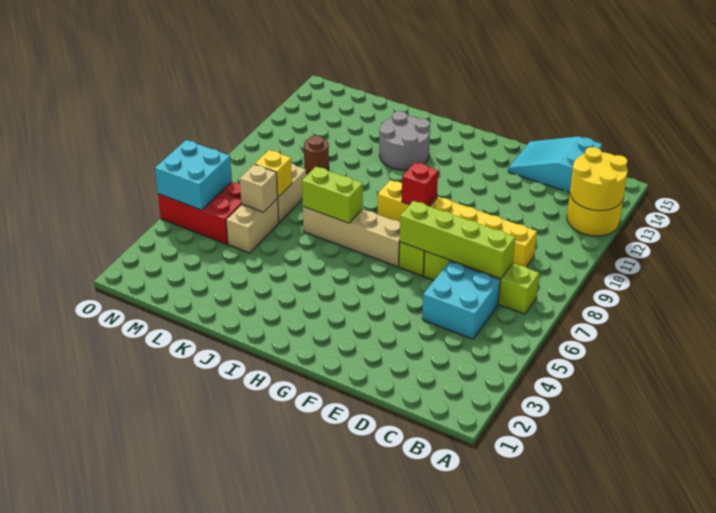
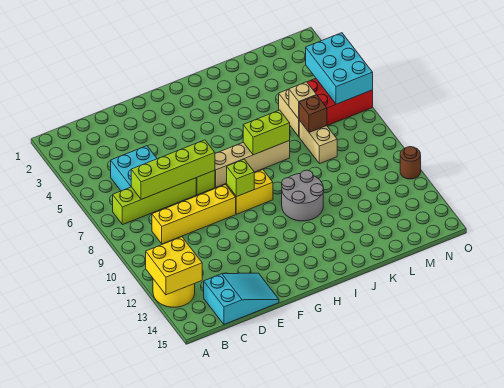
yellow round brick A12:B13 level 2 -> yellow brick A12:B13 level 2
red brick G9 level 2 -> lime brick G9 level 2
grey round brick I12:J13 level 1 -> grey round brick I10:J11 level 1
yellow brick L7 level 2 -> brown brick L7 level 2
brown round brick L10 level 1 -> brown round brick O11 level 1
cyan brick N5:O6 level 2 -> cyan brick N4:O6 level 2

